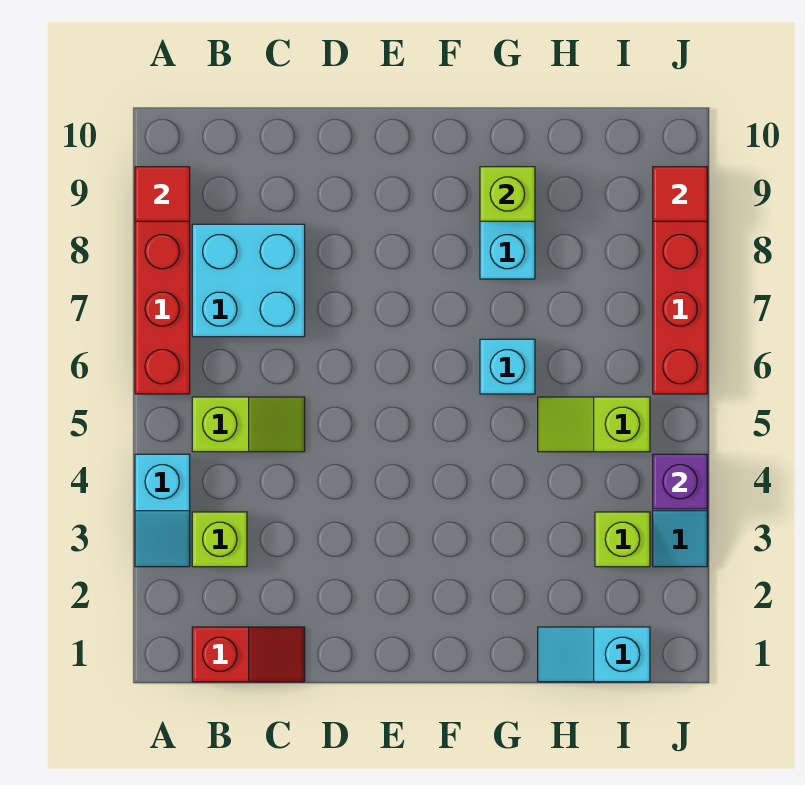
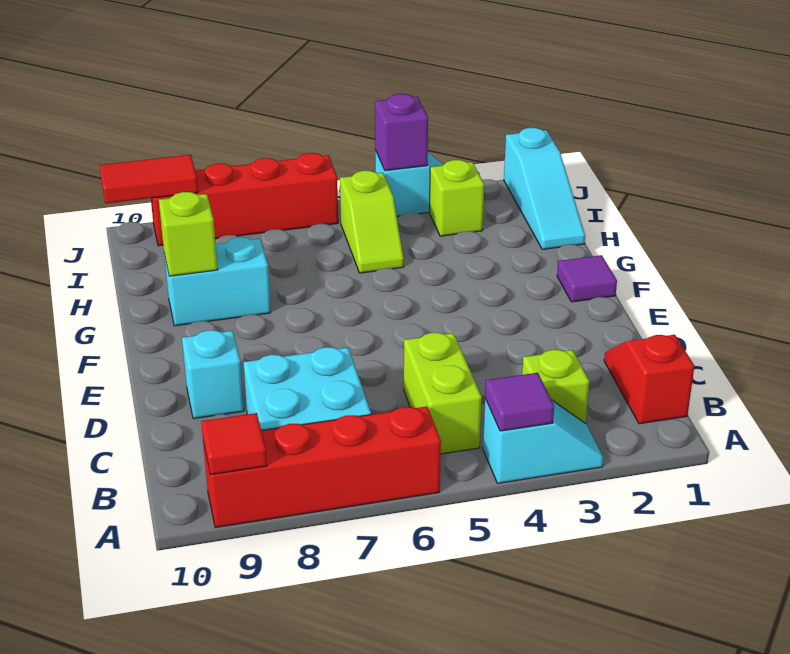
none -> purple tile A4 level 2
lime slope B5:C5 level 1 top B -> lime brick B5:C5 level 1
none -> purple tile F1 level 1
cyan brick G6 level 1 -> cyan brick D9 level 1
cyan slope H1:I1 level 1 top I -> cyan slope H1:J1 level 1 top J
red tile J9 level 2 -> red tile J9:J10 level 2

